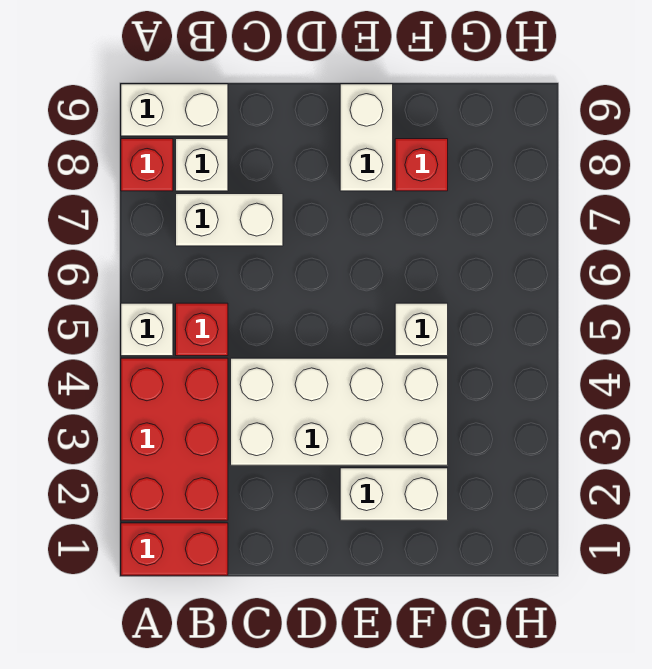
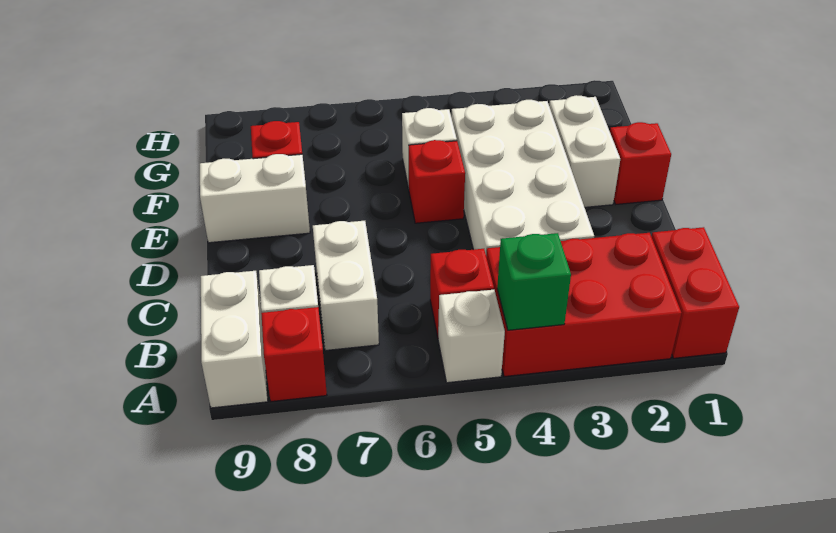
none -> green brick A4 level 2
none -> red brick E1 level 1
none -> red brick E5 level 1

